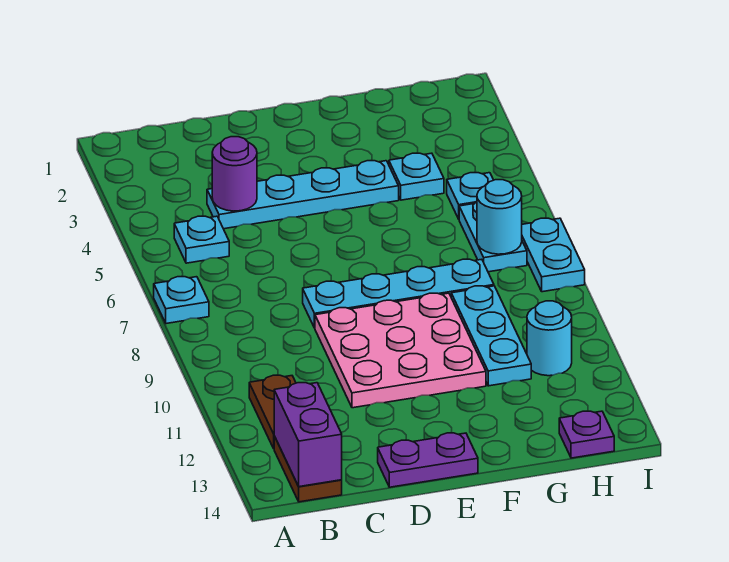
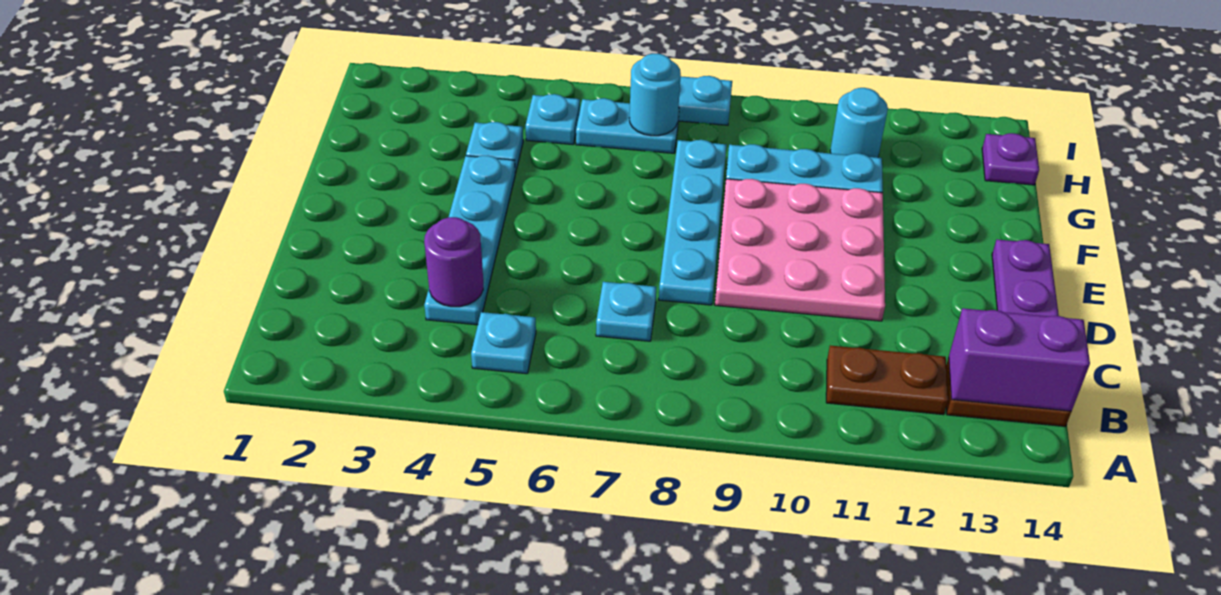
cyan plate A7 level 1 -> cyan plate C7 level 1

